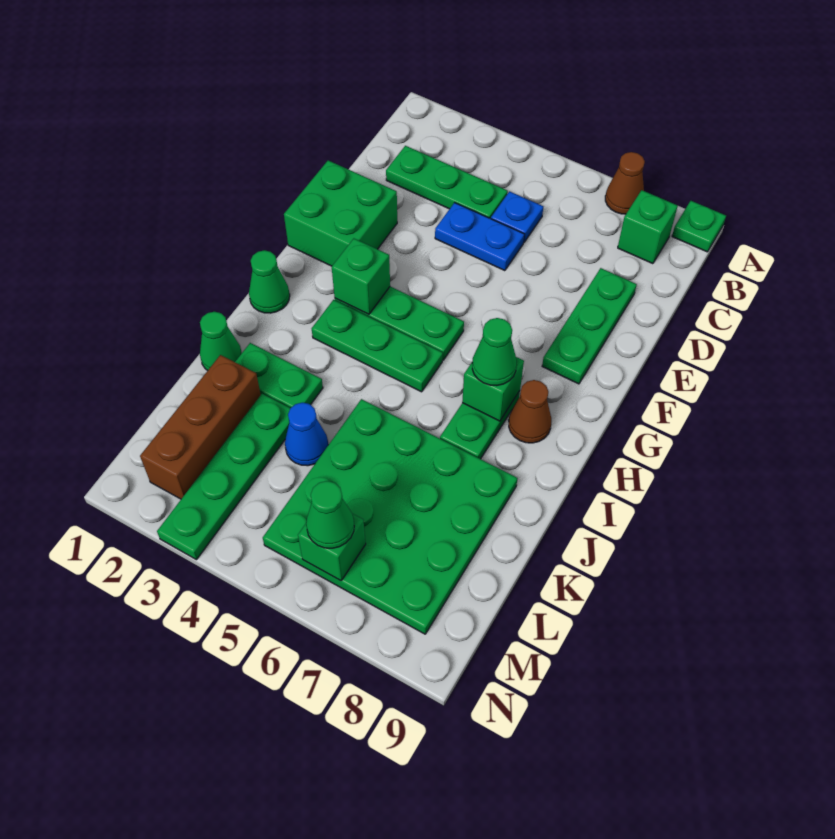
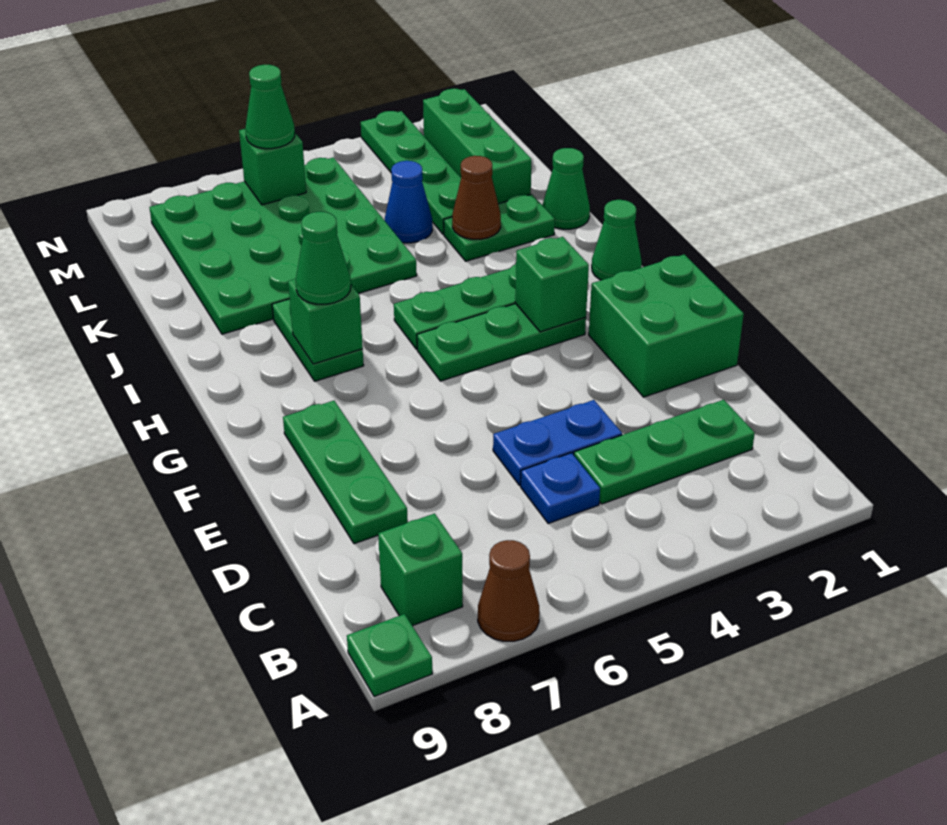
brown cone H8 level 1 -> brown cone J3 level 2
brown brick K2:M2 level 1 -> green brick K2:M2 level 1

